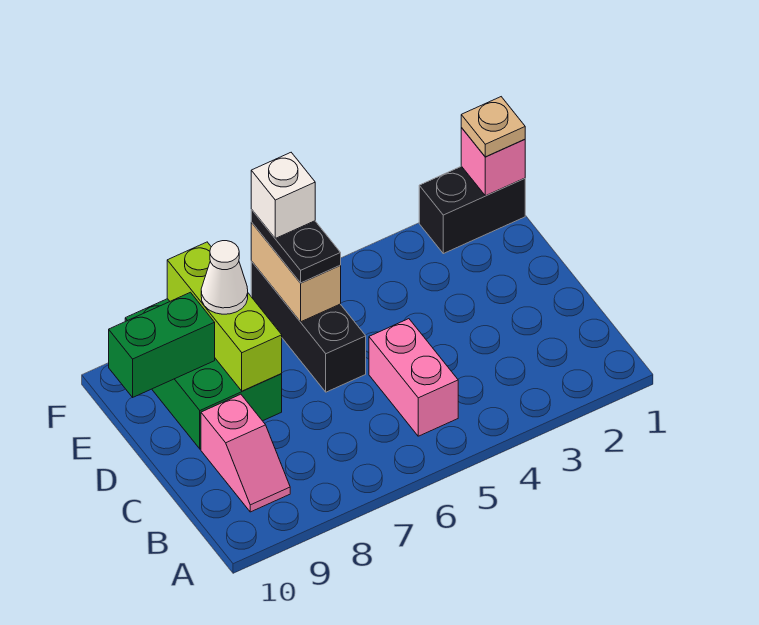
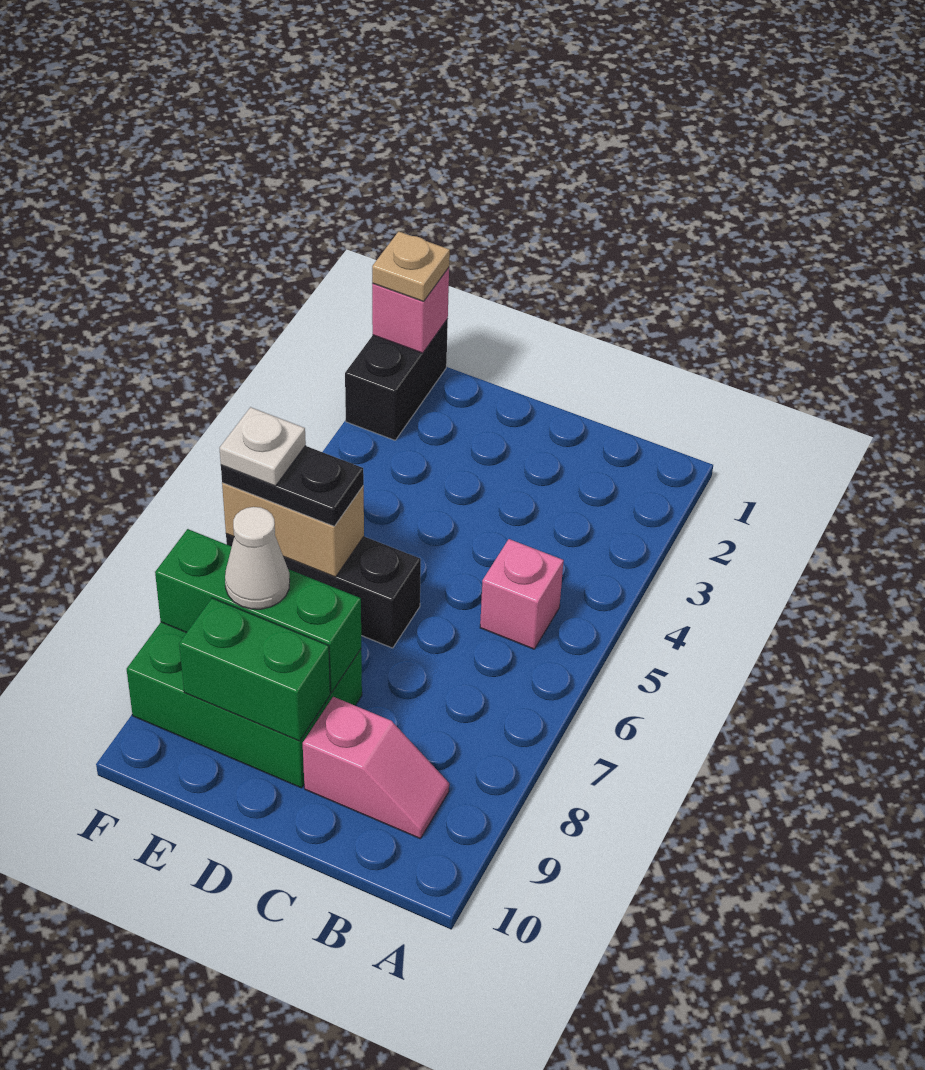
pink brick B5:C5 level 1 -> pink brick B5 level 1
lime brick D8:F8 level 2 -> green brick D8:F8 level 2
green brick E9:E10 level 2 -> green brick D9:E9 level 2
white brick F6 level 4 -> white plate F6 level 4

